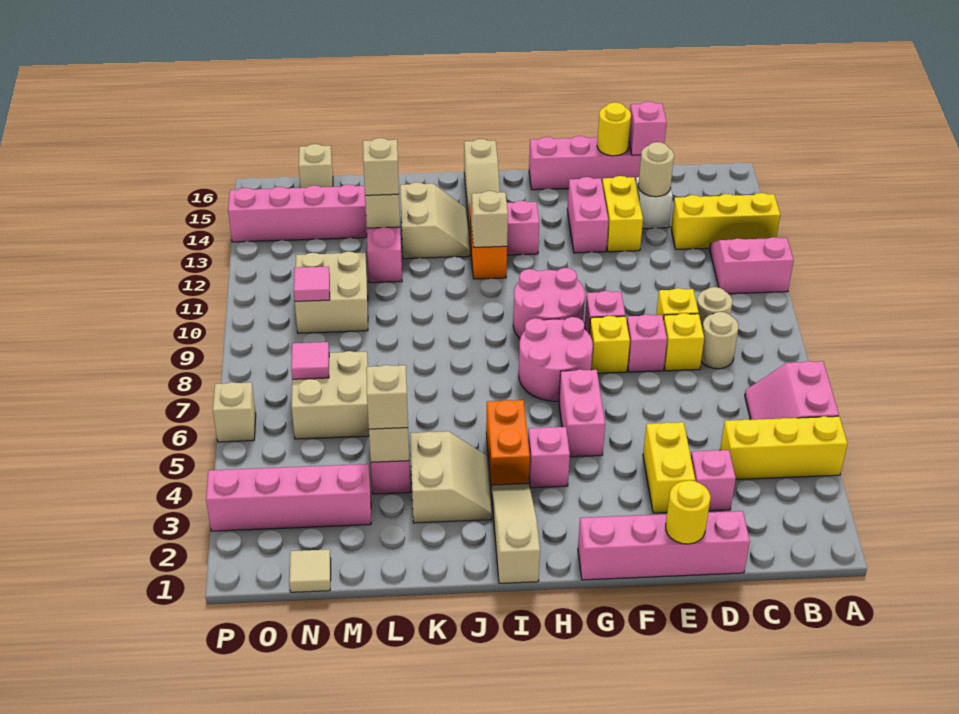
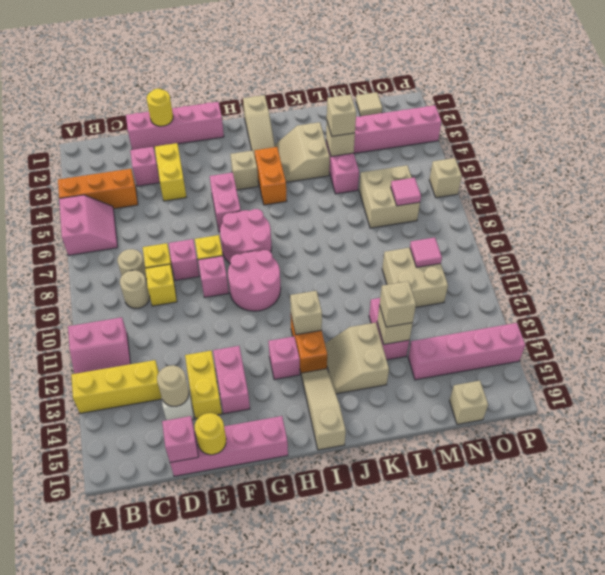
yellow brick A4:C4 level 1 -> orange brick A4:C4 level 1
pink brick H4 level 1 -> tan brick H4 level 1

